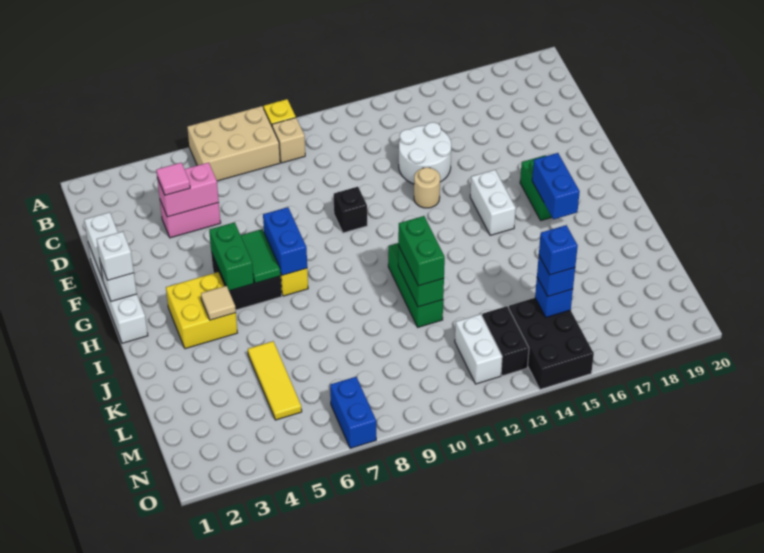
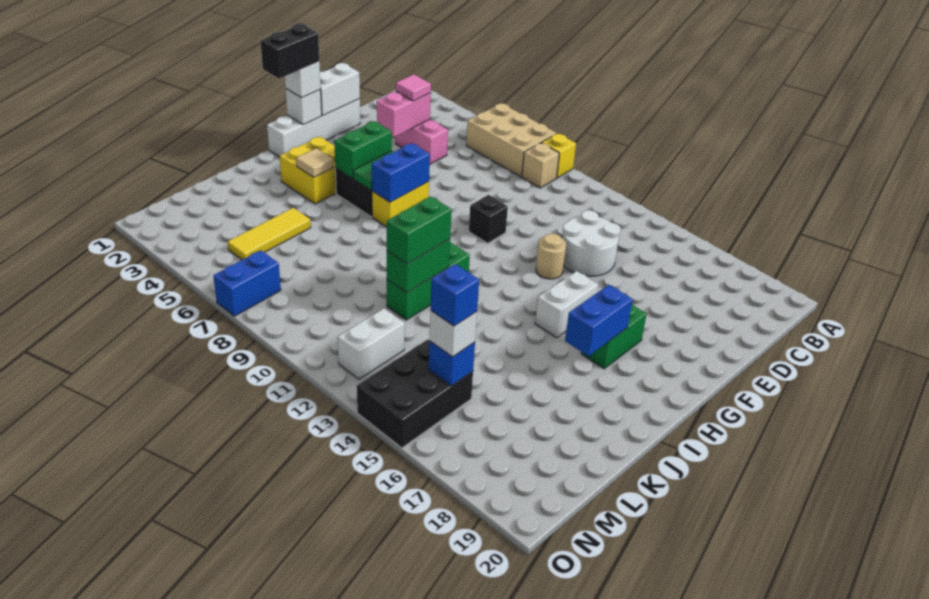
pink brick D4:D5 level 2 -> pink brick D4:E4 level 2
black brick M13:N13 level 1 -> black brick G1:H1 level 4
blue brick M15 level 3 -> white brick M15 level 3

